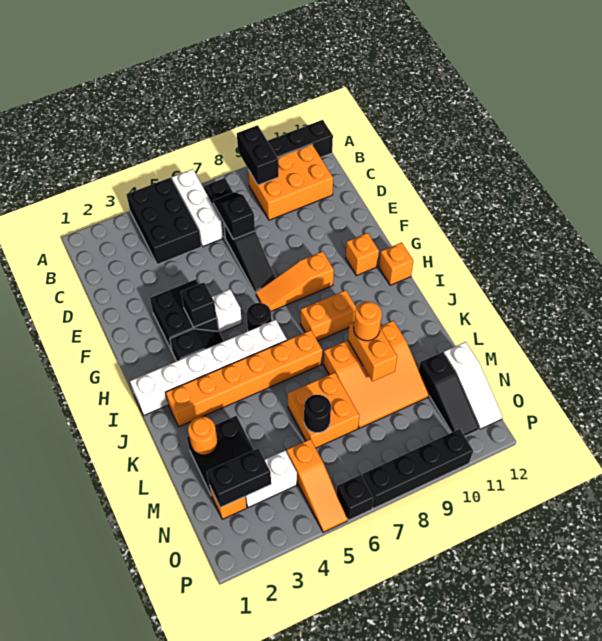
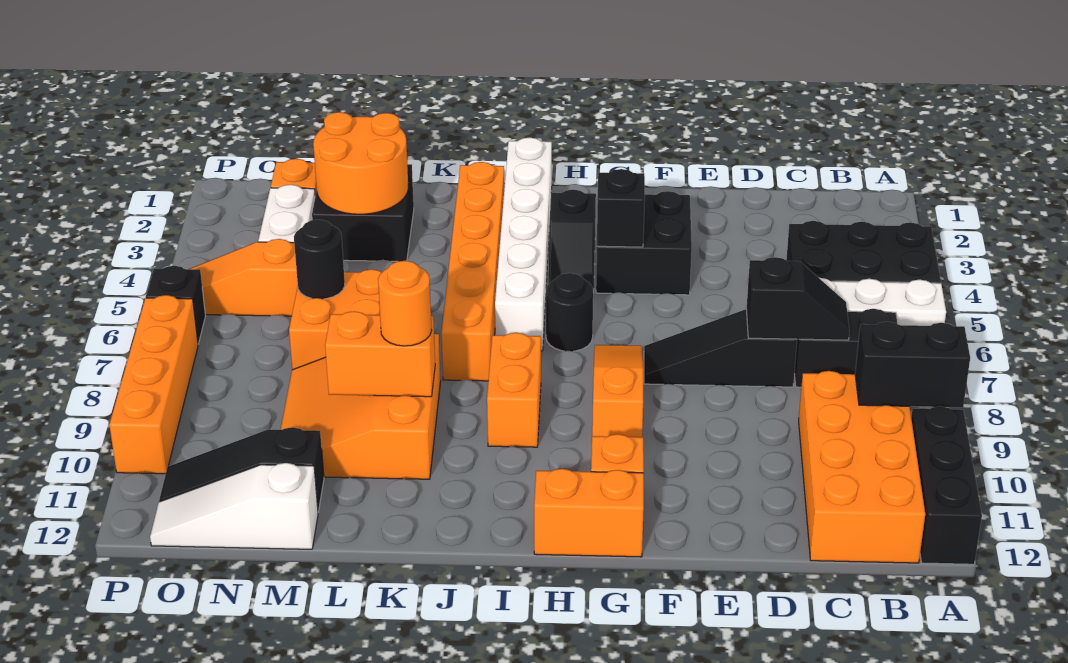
orange brick B9:C11 level 1 -> orange brick B9:C12 level 1
white brick G5 level 1 -> none
orange brick H12 level 1 -> orange brick G12:H12 level 1
orange round brick L2 level 2 -> orange round brick L2:M3 level 2
black brick N2:N3 level 2 -> none
black brick P7:P10 level 1 -> orange brick P7:P10 level 1

